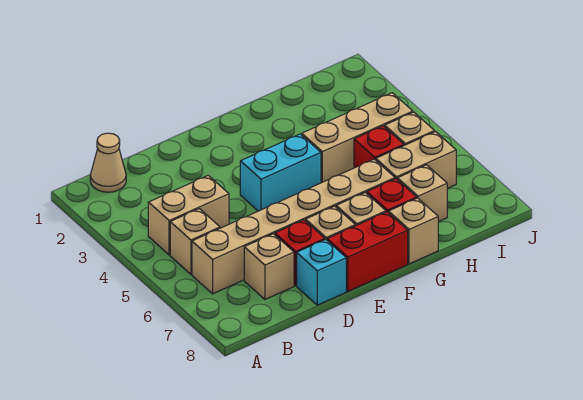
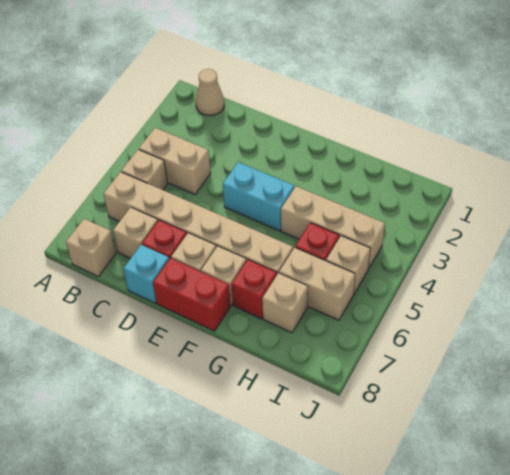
tan brick G8 level 1 -> tan brick B8 level 1

